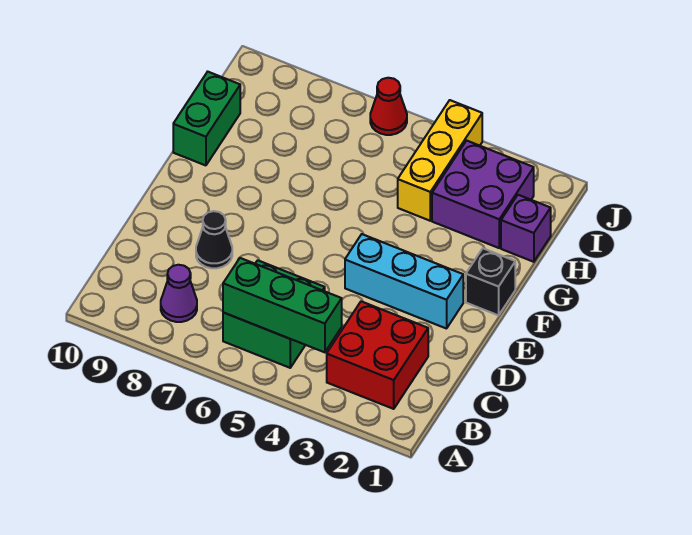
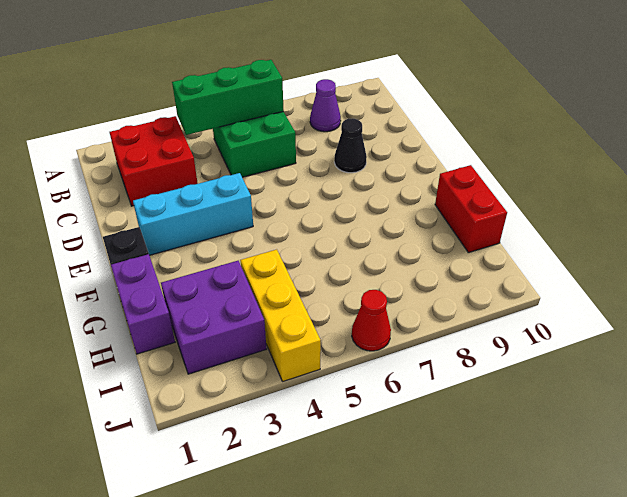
green brick G10:H10 level 1 -> red brick G10:H10 level 1
purple brick H1 level 1 -> purple brick G1:H1 level 1

